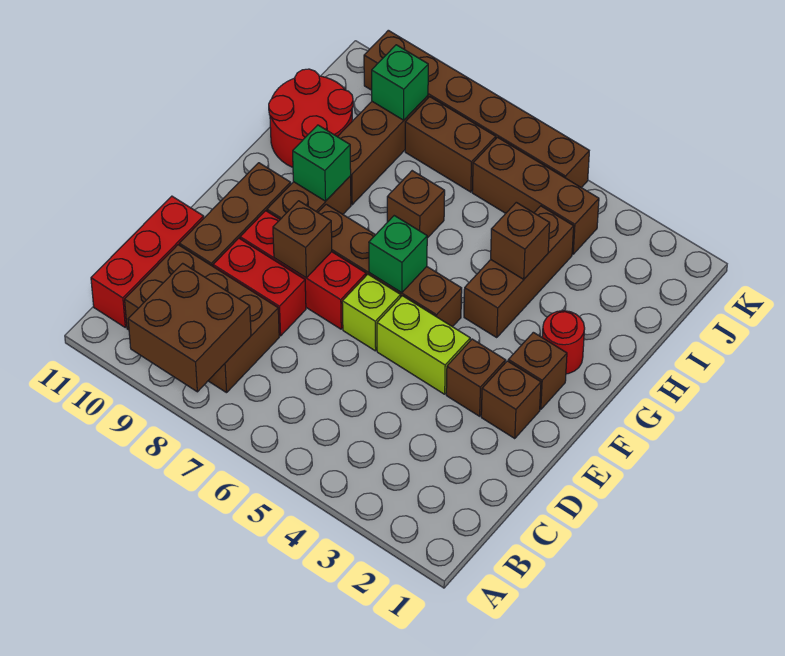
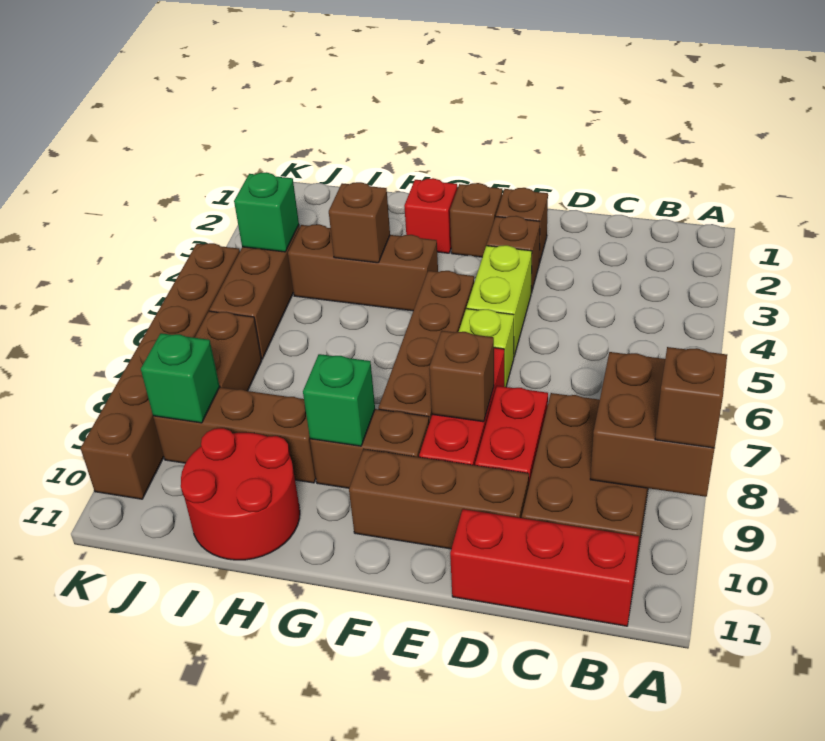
green brick F6 level 2 -> green brick J4 level 2
red round brick G2 level 1 -> red brick G2 level 1
brown brick H7 level 1 -> brown brick A9 level 3

